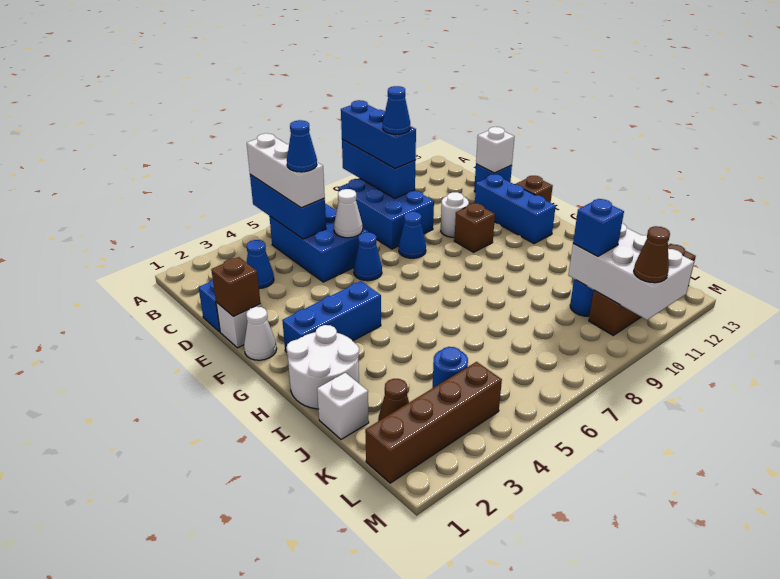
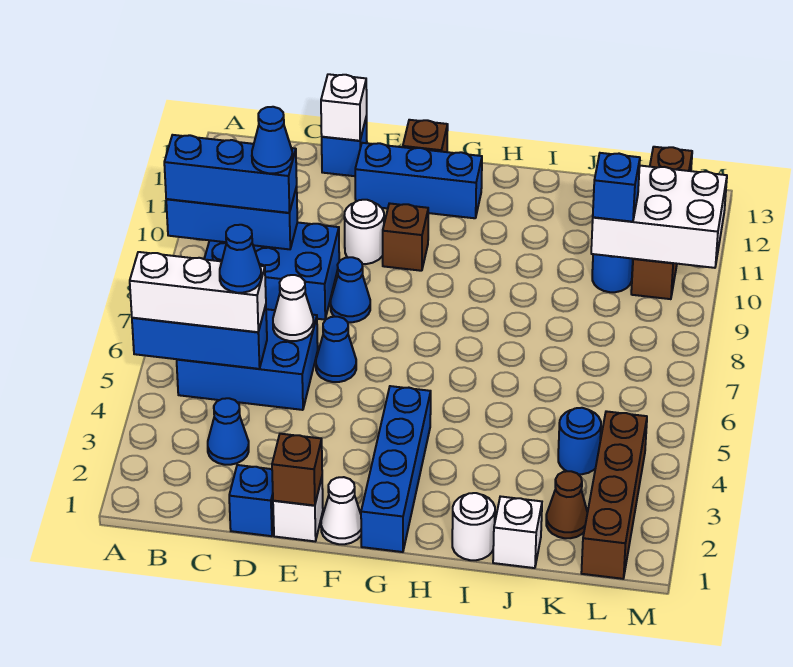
blue brick G2:G4 level 1 -> blue brick G1:G4 level 1
white round brick H1:I2 level 1 -> white round brick I1 level 1
brown cone M10 level 3 -> none

